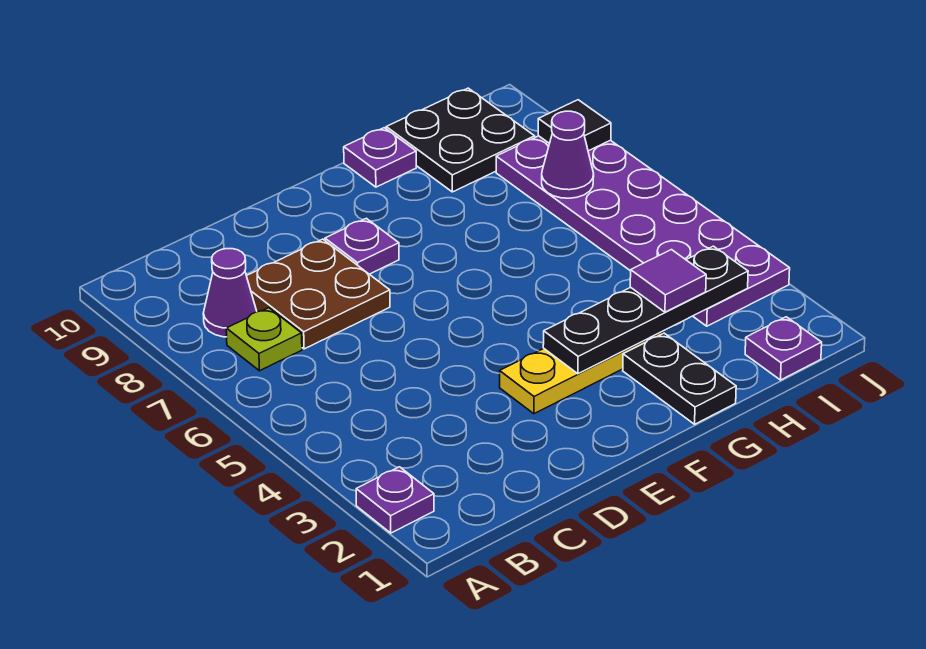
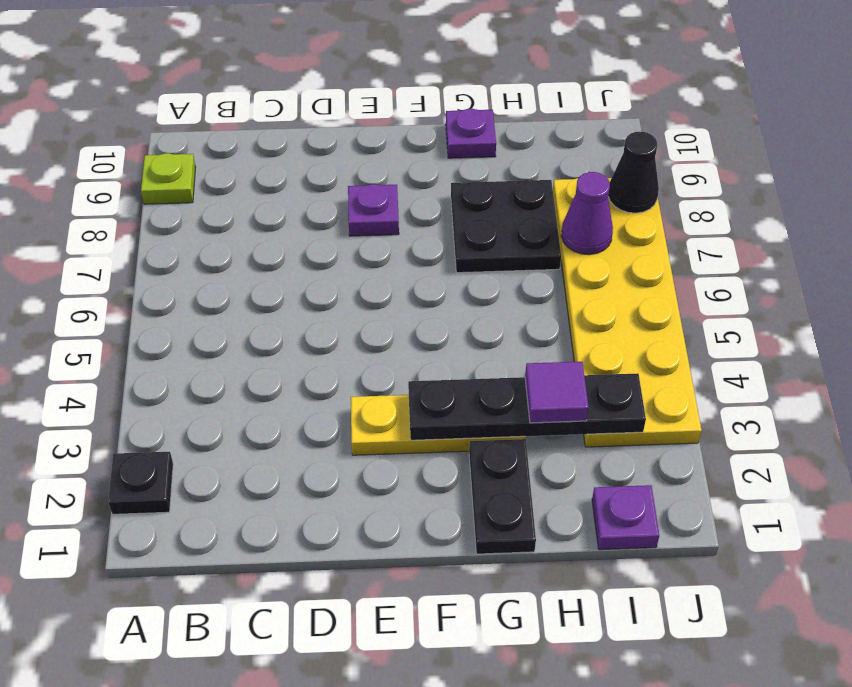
purple plate A2 level 1 -> black plate A2 level 1
lime plate B7 level 1 -> lime plate A9 level 1
purple cone B8 level 1 -> none
brown plate C7:D8 level 1 -> none
black plate H9:I10 level 1 -> black plate G7:H8 level 1
purple plate I3:J8 level 1 -> yellow plate I3:J8 level 1
black tile J8 level 2 -> black cone J8 level 2

